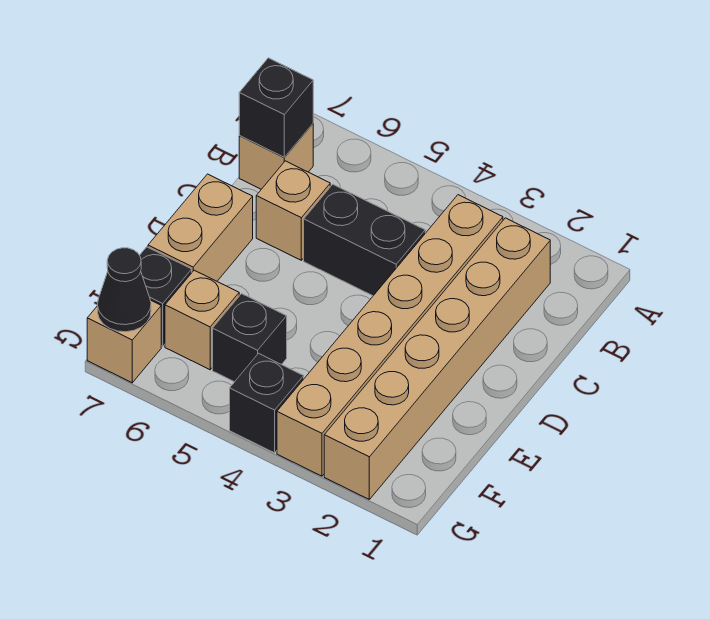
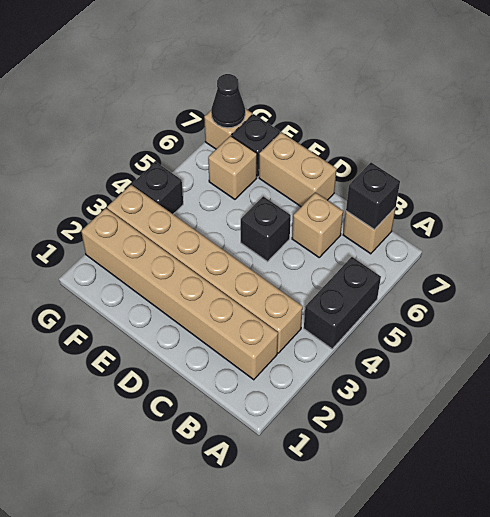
black brick C4:C5 level 1 -> black brick A4:A5 level 1
black brick F5 level 1 -> black brick D5 level 1

